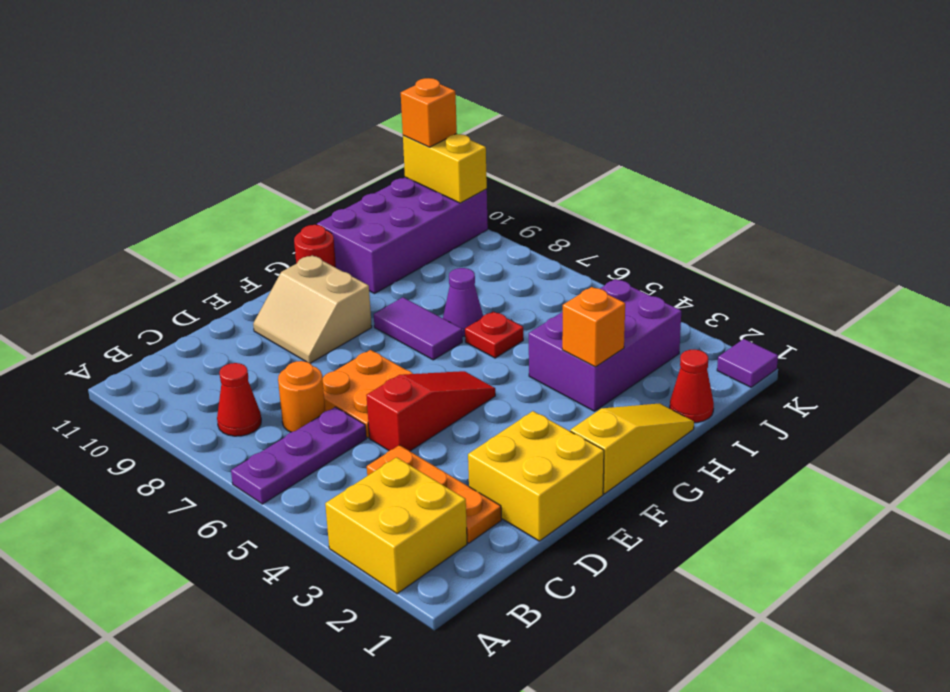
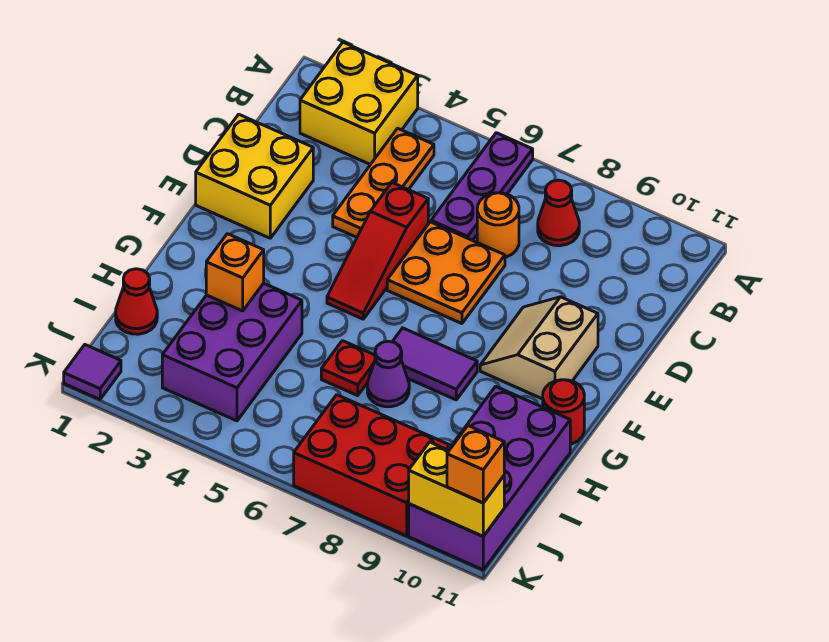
orange plate C2:C4 level 1 -> orange plate B4:D4 level 1
tan slope E9:F10 level 1 top F -> tan slope E9:F10 level 1 top 10
yellow slope F1:H1 level 1 top F -> none
none -> red brick J7:K9 level 1

